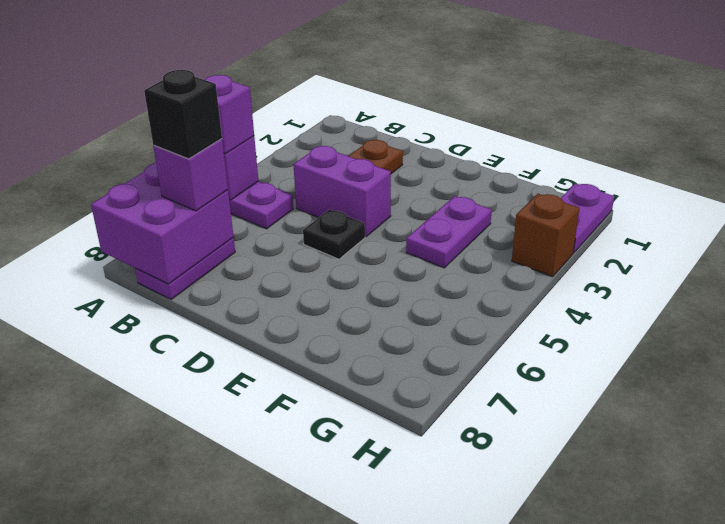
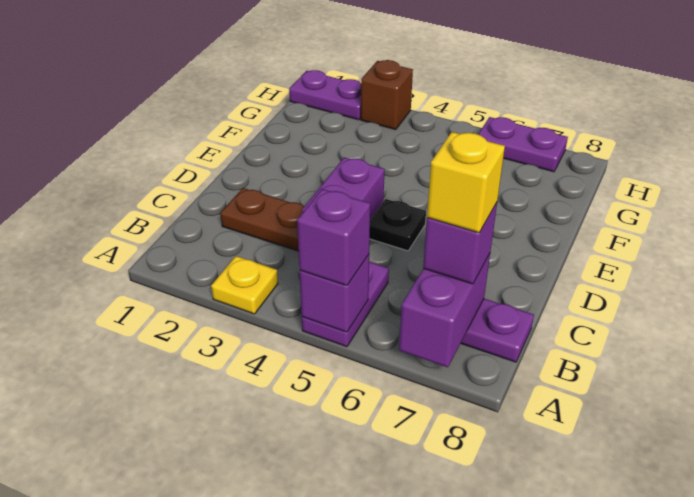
none -> yellow plate A3 level 1
purple brick A7:B8 level 2 -> purple brick A7:B7 level 2
black brick B7 level 4 -> yellow brick B7 level 4
purple plate F3:F4 level 1 -> purple plate H6:H7 level 1

